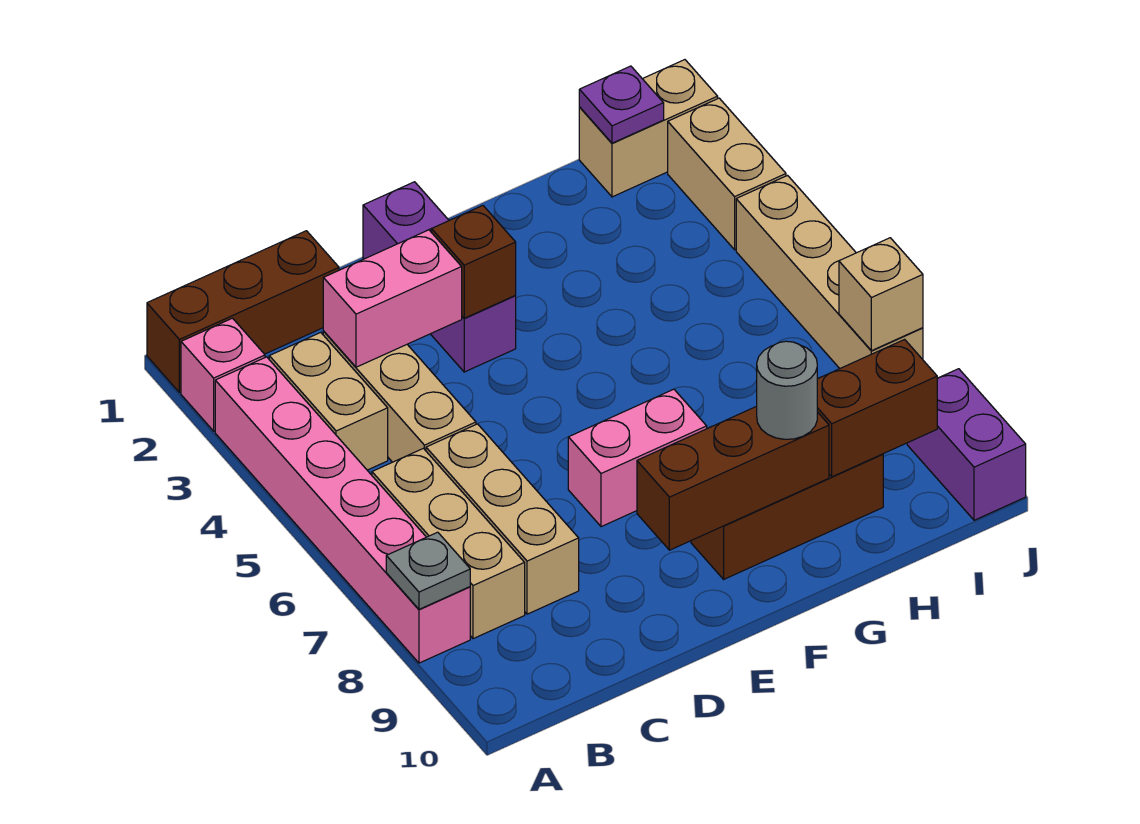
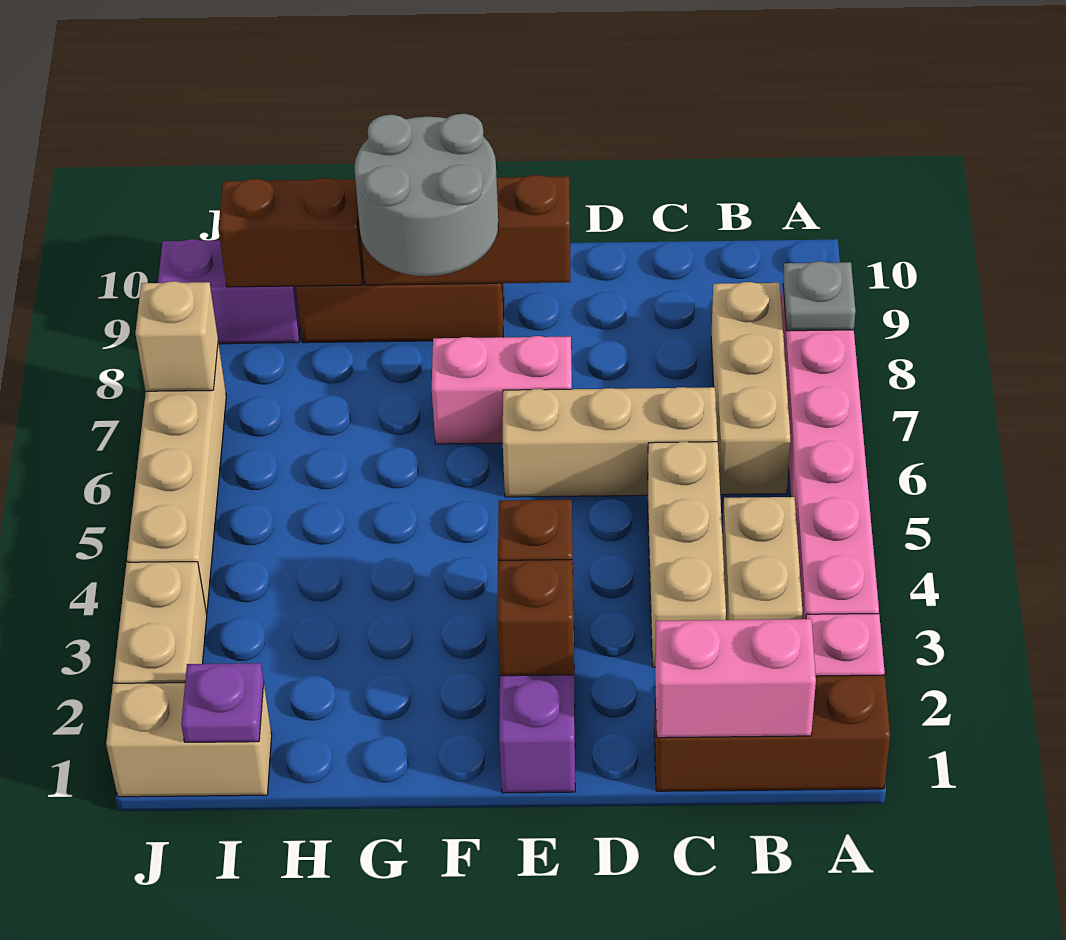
pink brick C3:D3 level 2 -> pink brick B1:C1 level 2
tan brick C6:C8 level 1 -> tan brick C6:E6 level 1
none -> brown brick E2 level 2
grey round brick G9 level 3 -> grey round brick F8:G9 level 3
purple brick J9:J10 level 1 -> purple brick I9:J9 level 1

